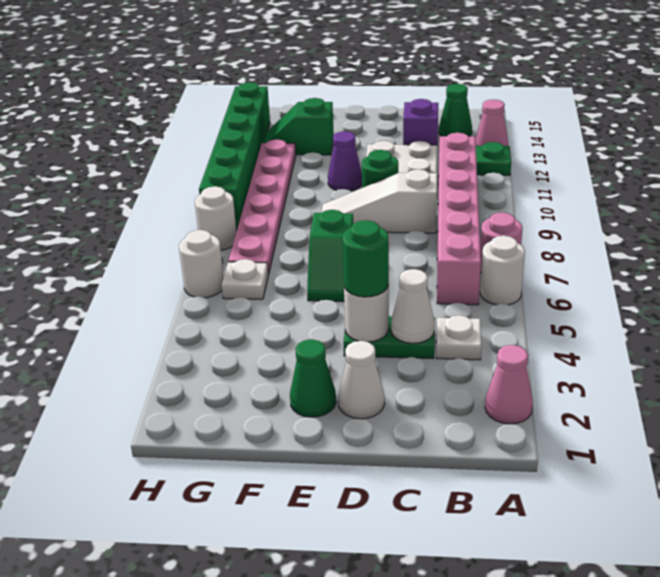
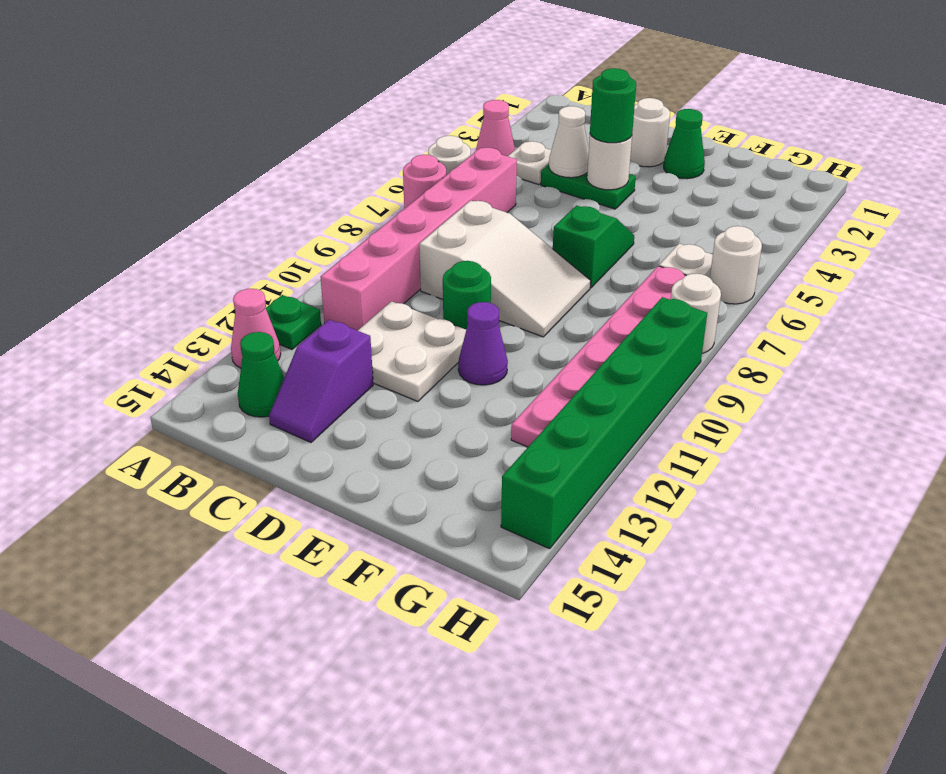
pink cone A2 level 1 -> pink cone A4 level 1
white slope C9:E9 level 1 top C -> white slope C8:E9 level 1 top C
white cone D2 level 1 -> white round brick D2 level 1
green slope F13:G13 level 1 top F -> none

